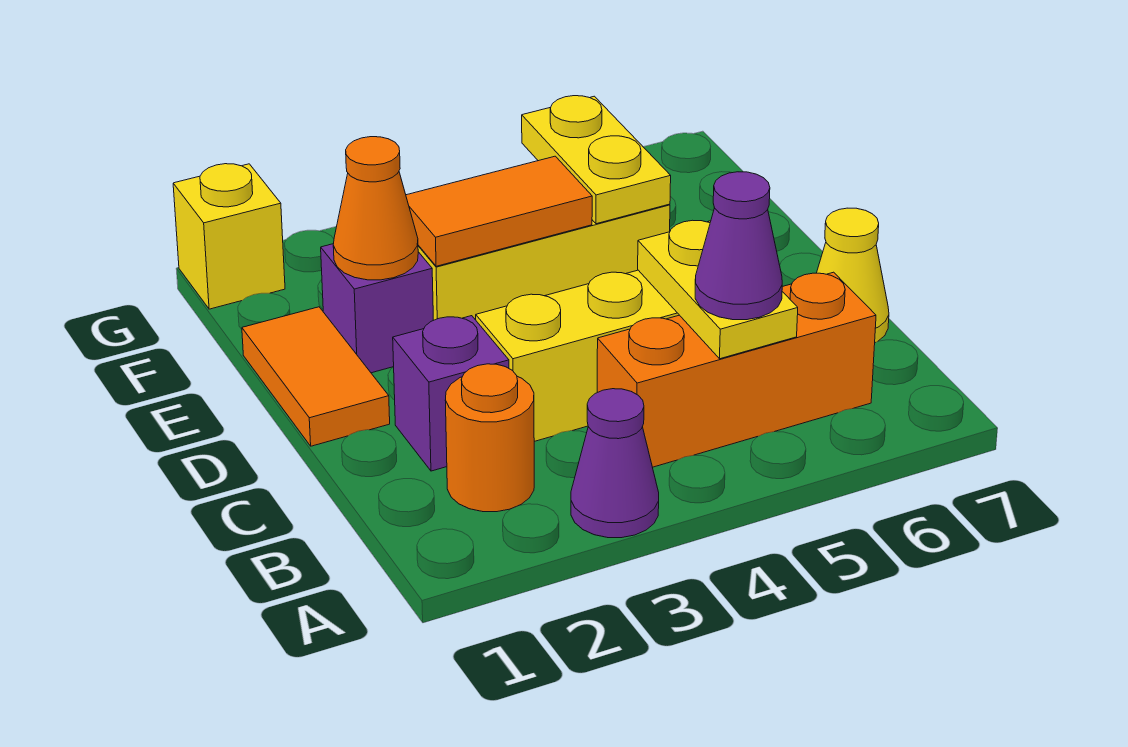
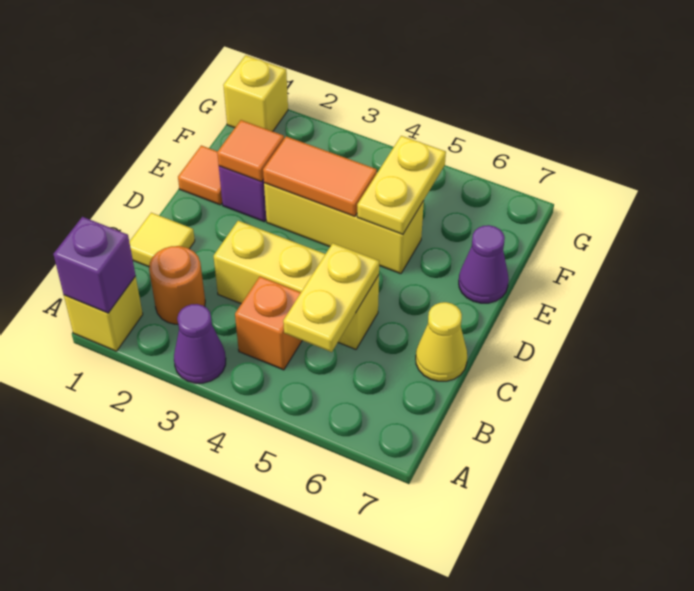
none -> yellow brick A1 level 1
orange brick B4:B6 level 1 -> orange brick B4 level 1
purple cone B5 level 3 -> purple cone E7 level 1
none -> yellow tile C1 level 1
purple brick C2 level 1 -> purple brick A1 level 2
orange tile D1:E1 level 1 -> orange tile E1 level 1
orange cone E2 level 2 -> orange tile E2 level 2

